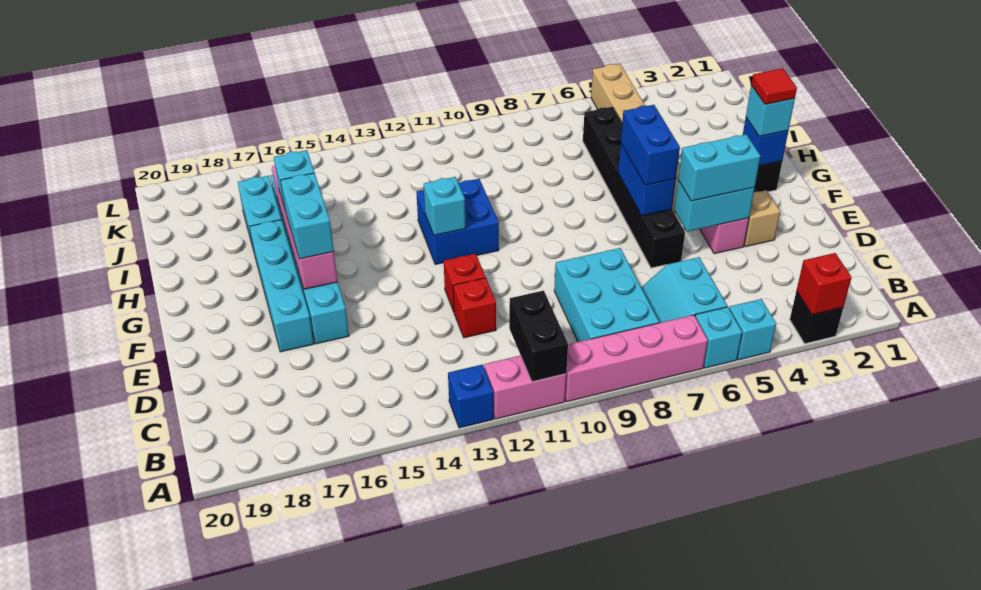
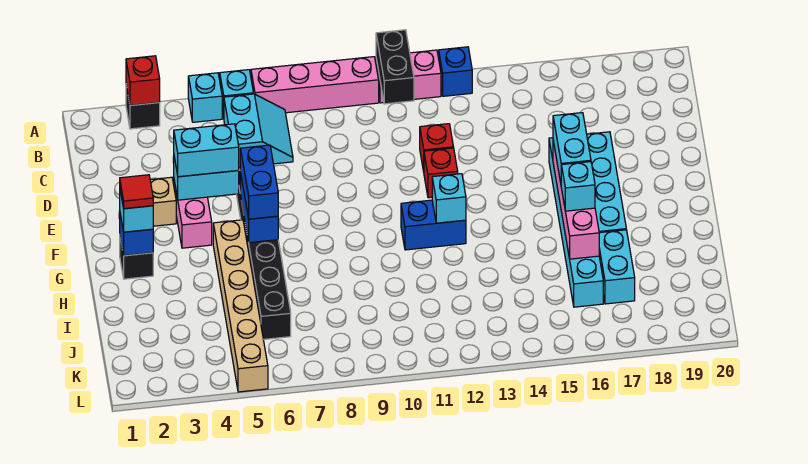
cyan brick B8:D9 level 1 -> none
blue brick G11:H12 level 1 -> blue brick G11:G12 level 1

